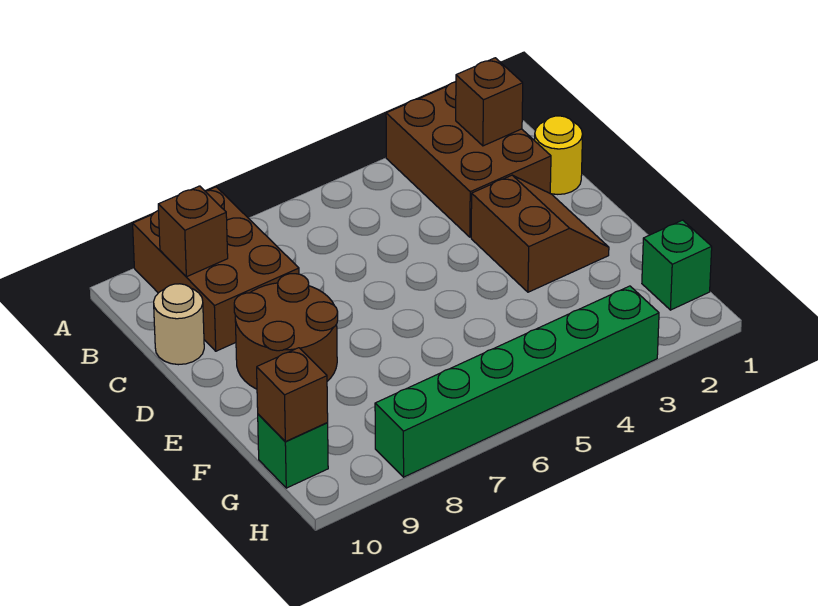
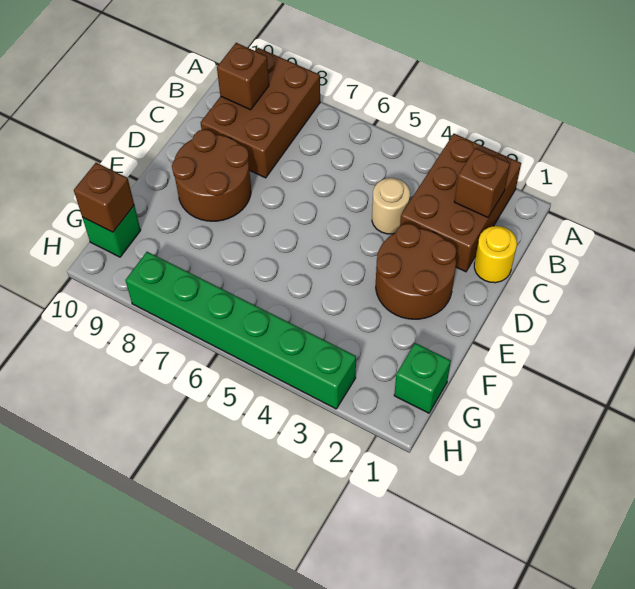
tan round brick C10 level 1 -> tan round brick C4 level 1
brown slope D2:E3 level 1 top 3 -> brown round brick D2:E3 level 1

